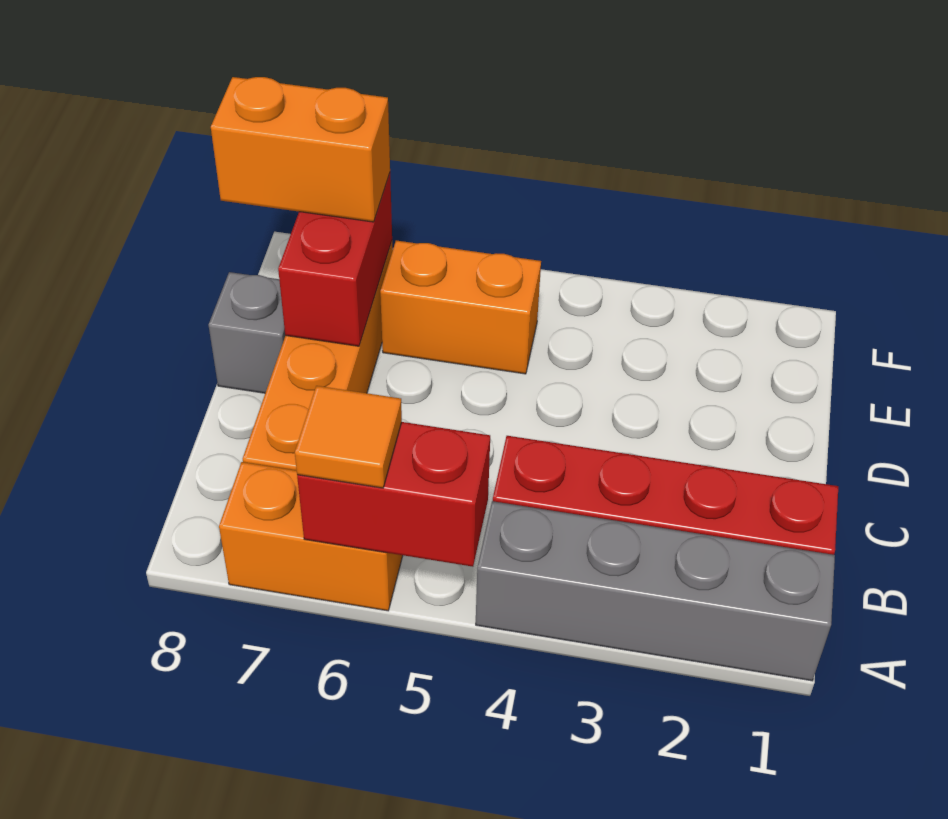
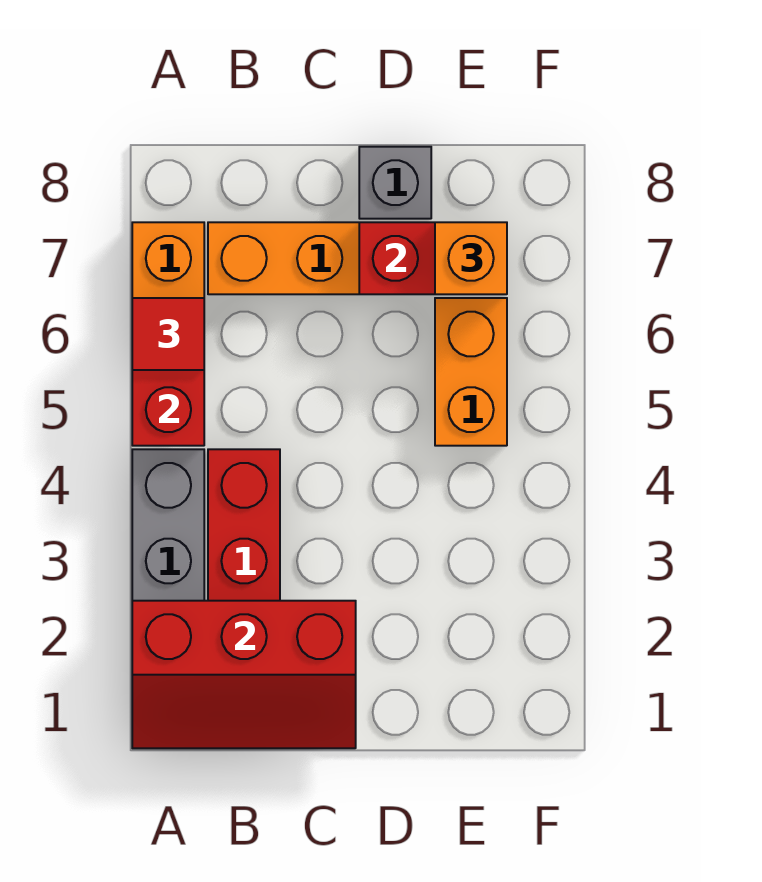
none -> red slope A1:C2 level 2 top 2
orange tile A6 level 3 -> red tile A6 level 3
orange brick E7:E8 level 3 -> orange brick E7 level 3

